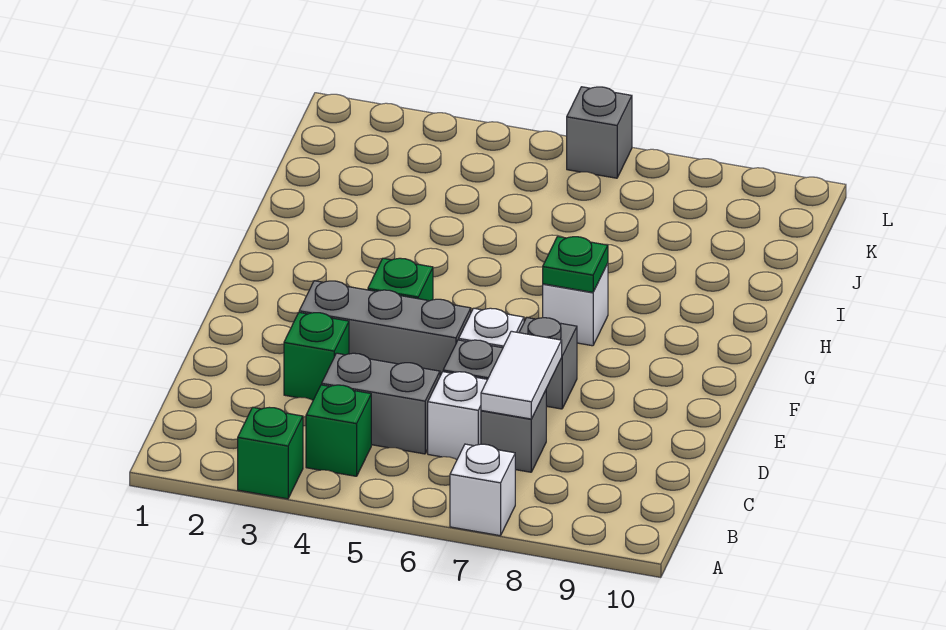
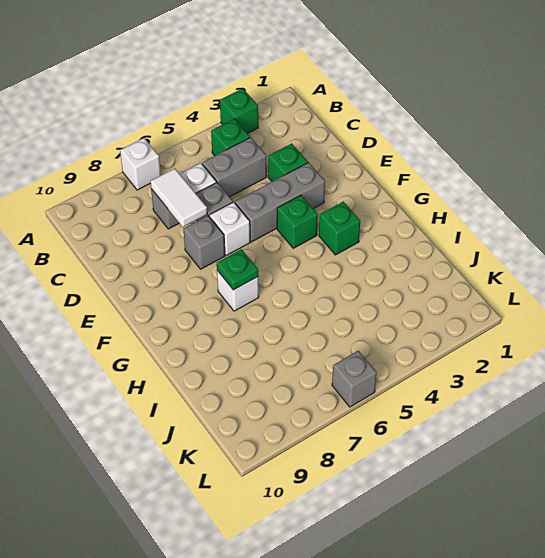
none -> green brick G3 level 1

